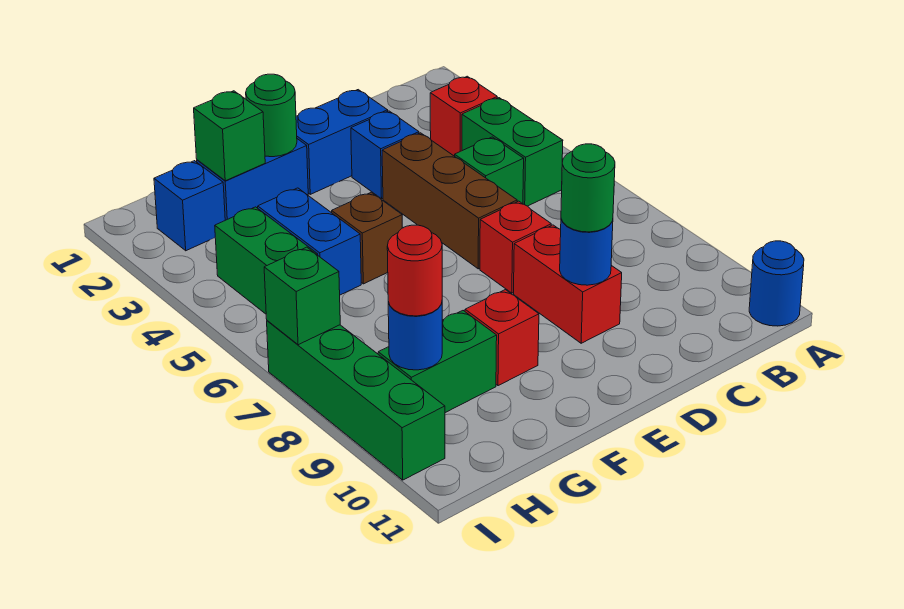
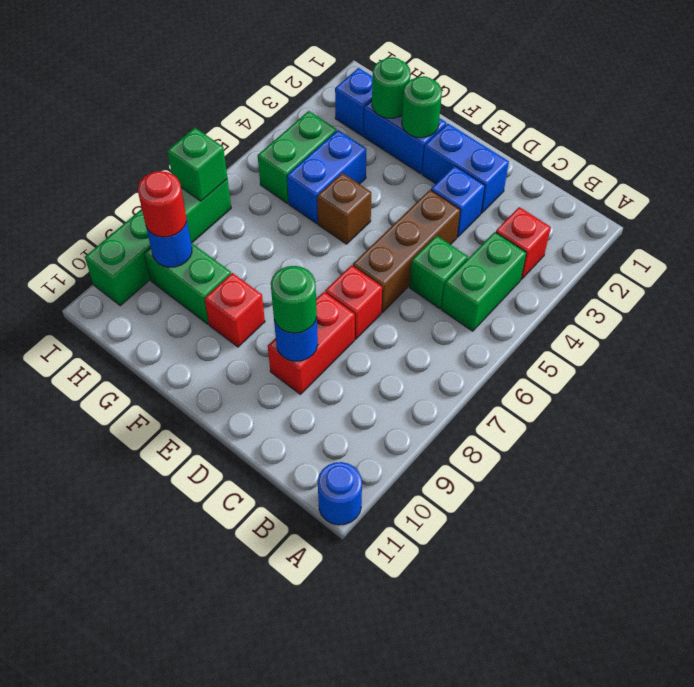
green brick G2 level 2 -> green round brick G2 level 2

